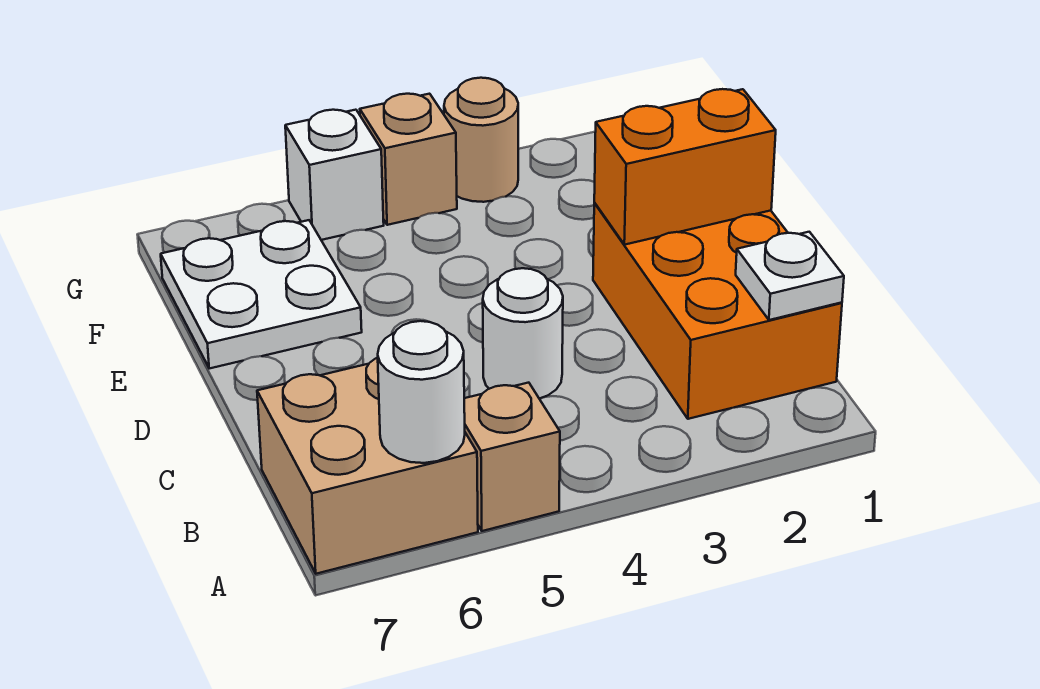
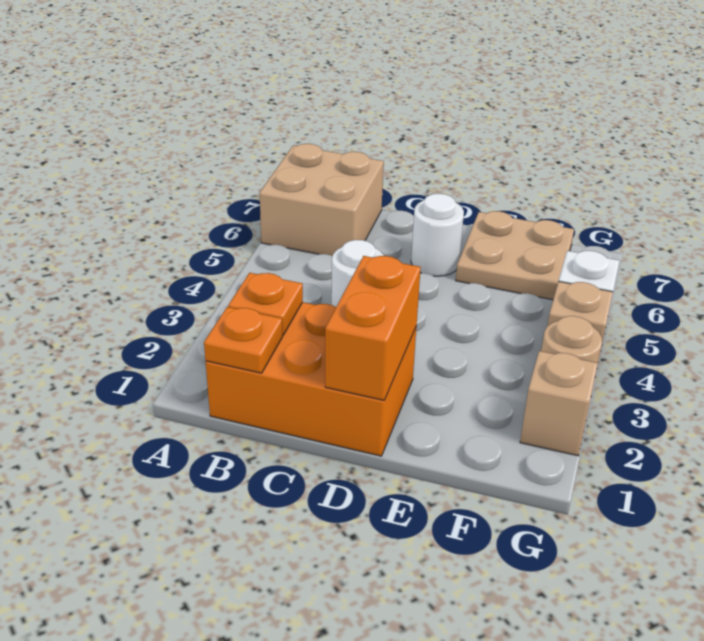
tan brick A5 level 1 -> tan brick G2 level 1
white round brick A6 level 2 -> white round brick D6 level 1
white plate B1 level 2 -> orange plate B1 level 2
none -> orange plate B2 level 2
white plate E6:F7 level 1 -> tan plate E6:F7 level 1

